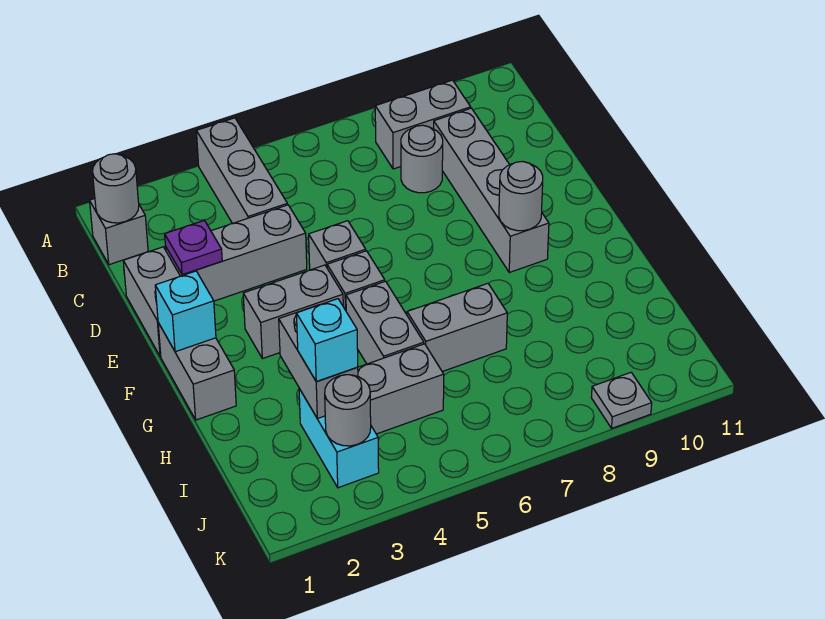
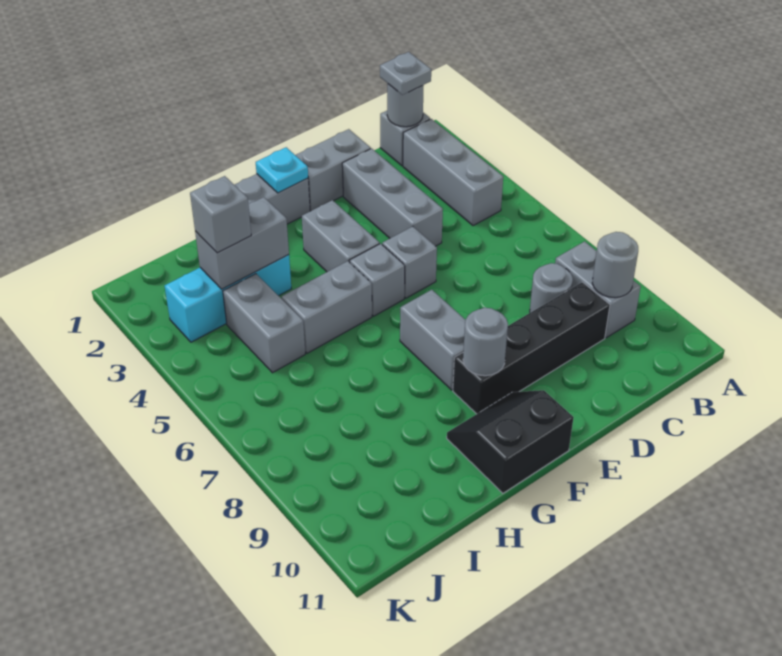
grey brick A4:C4 level 1 -> grey brick B2:B4 level 1
grey brick C9:F9 level 1 -> black brick C9:F9 level 1
purple plate D2 level 2 -> none
cyan brick F1 level 2 -> cyan plate F1 level 2
none -> black slope F10:G11 level 1 top 11
grey brick H6:H7 level 1 -> grey brick F7:F8 level 1
cyan brick I3:J3 level 1 -> cyan brick H3:J3 level 1
cyan brick I3 level 3 -> grey brick I3 level 3
grey round brick J3 level 2 -> grey round brick B9 level 2
grey plate K9 level 1 -> grey plate B1 level 3

